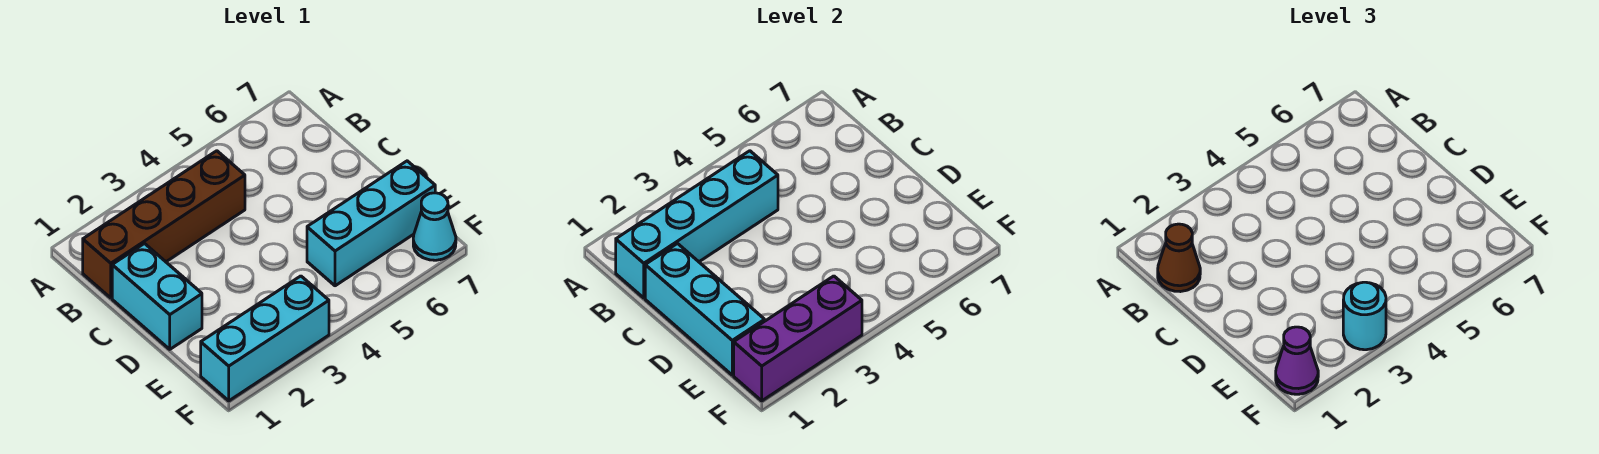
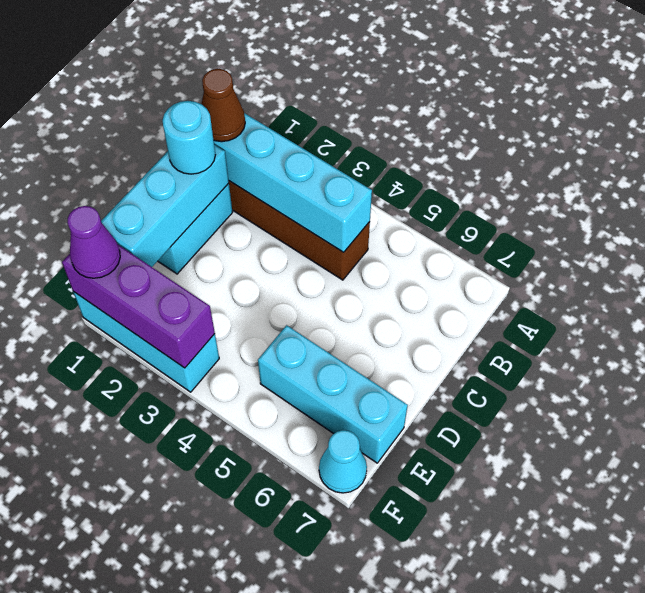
cyan round brick F3 level 3 -> cyan round brick C1 level 3

